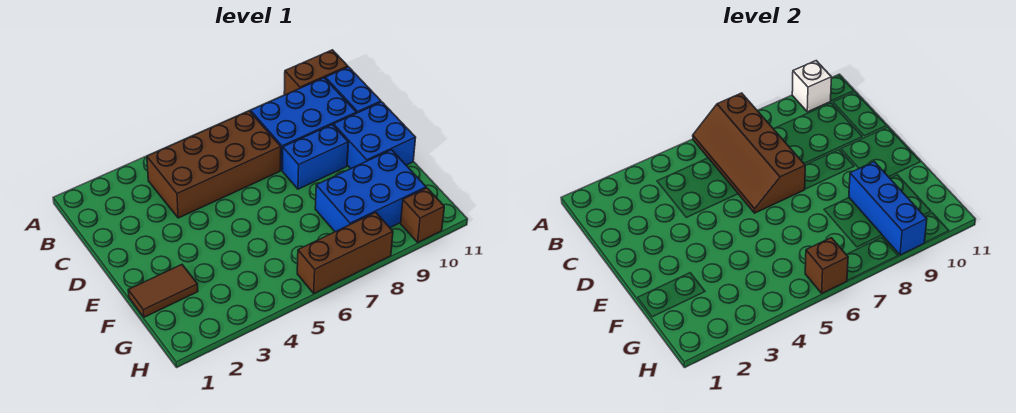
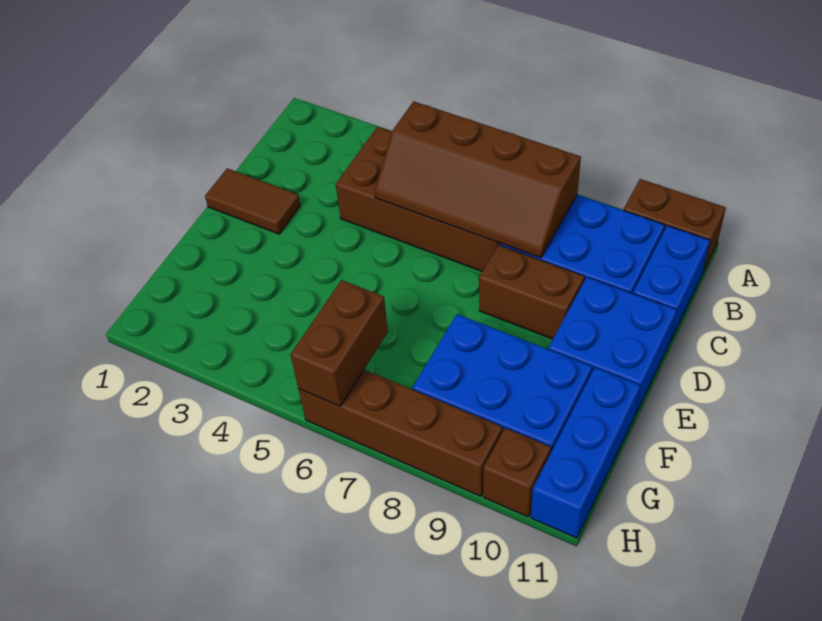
brown slope A6:D7 level 2 top 7 -> brown slope B5:C8 level 2 top B
white brick A10 level 2 -> none
blue brick D8:D9 level 1 -> brown brick D8:D9 level 1
brown tile F1:F2 level 1 -> brown tile D1:D2 level 1
blue brick F9:H9 level 2 -> blue brick F11:H11 level 1
brown brick H6:H8 level 1 -> brown brick H6:H9 level 1
brown brick H6 level 2 -> brown brick G6:H6 level 2

